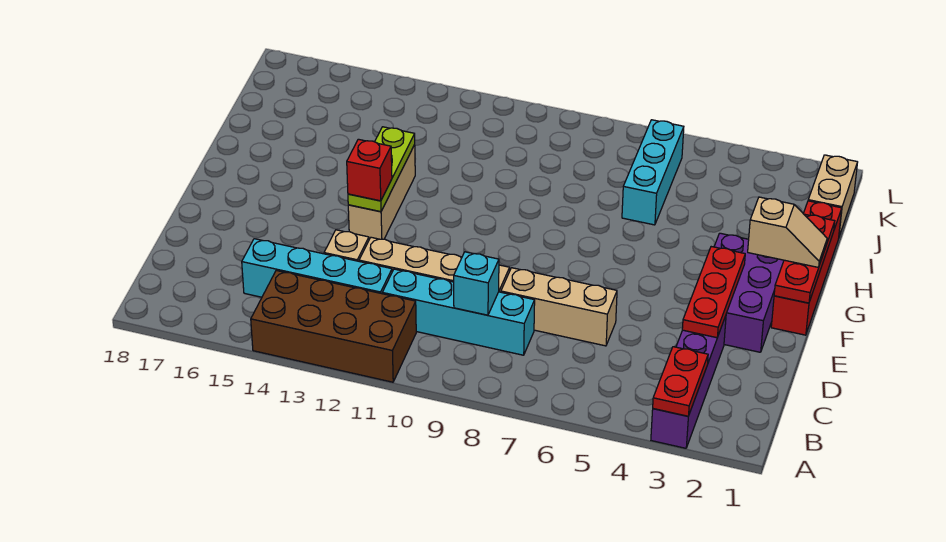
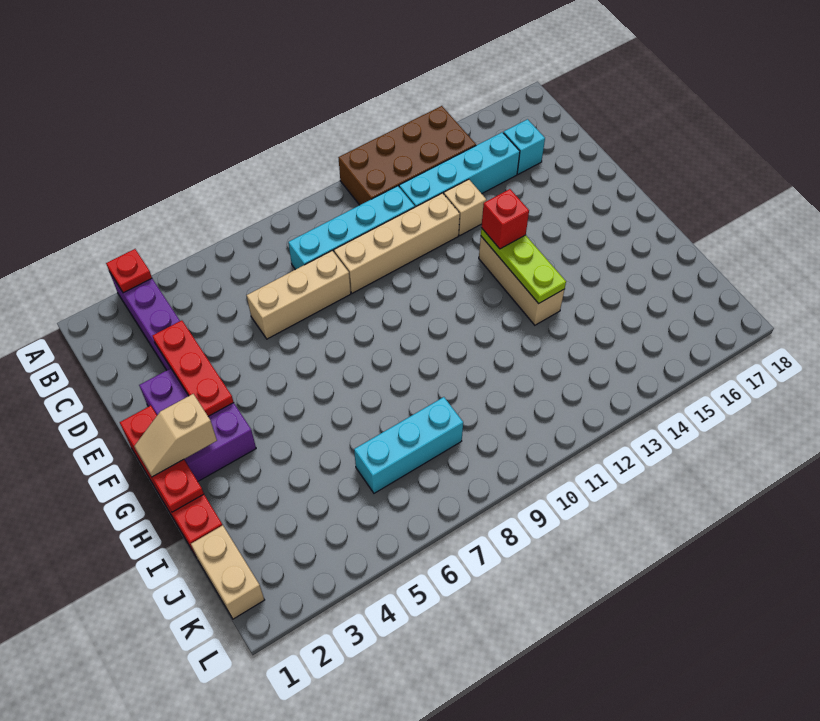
red plate A3:B3 level 2 -> red plate A3 level 2
cyan brick C9 level 2 -> cyan brick C16 level 1
cyan brick I6:K6 level 1 -> cyan brick J6:J8 level 1

